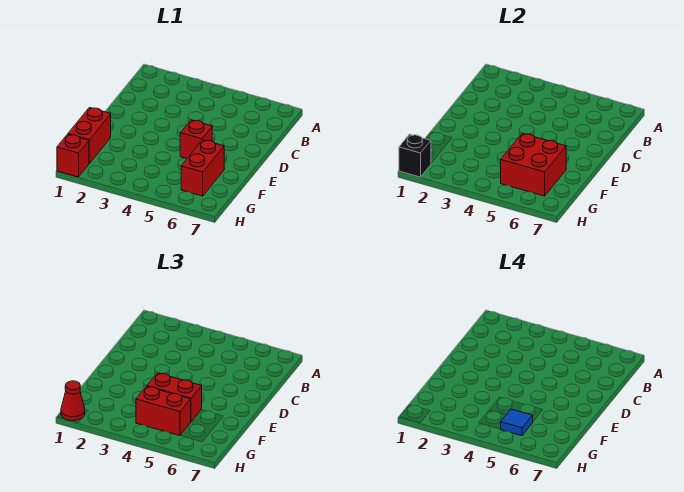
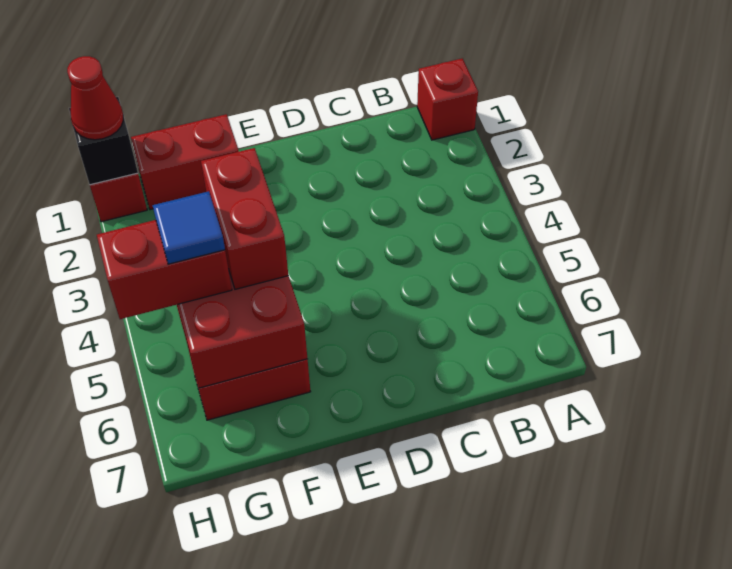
red brick E5 level 1 -> red brick A1 level 1
red brick G4:G5 level 3 -> red brick G5:H5 level 3

